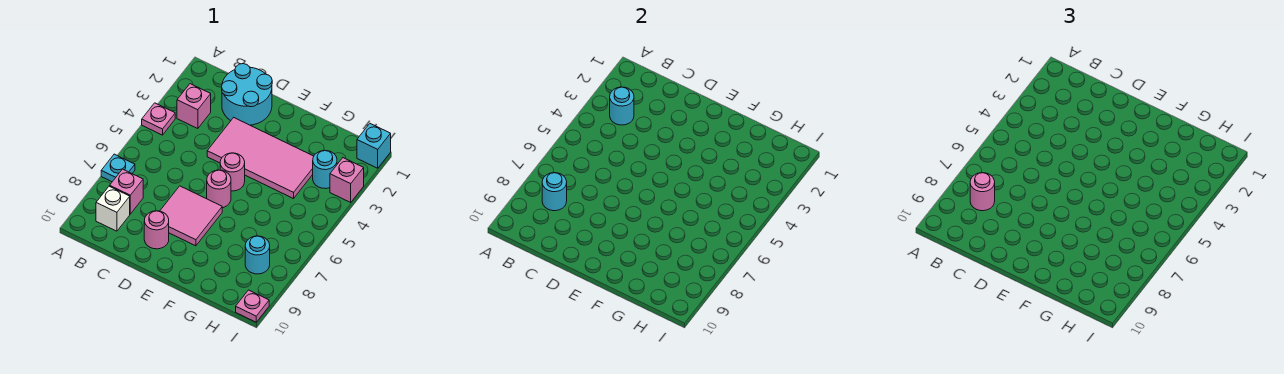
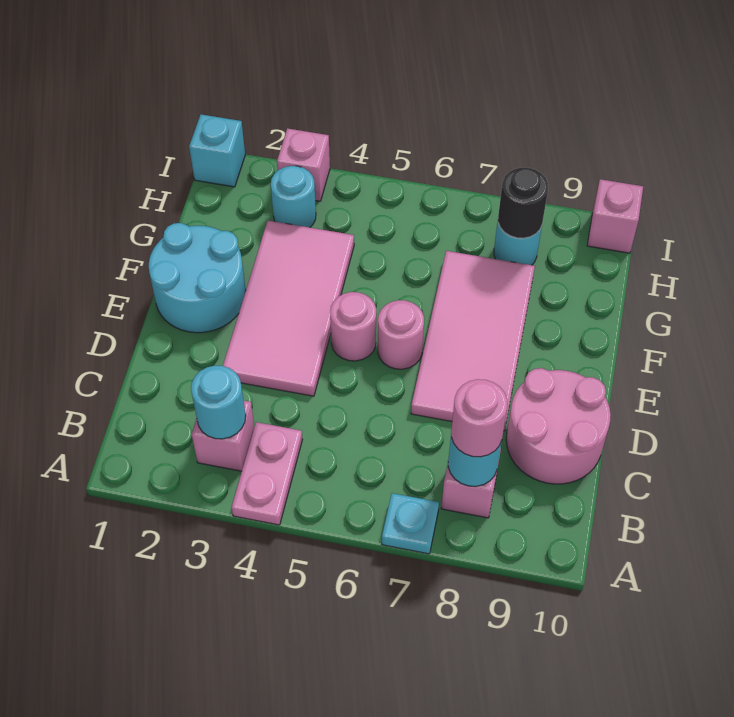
pink plate A4 level 1 -> pink plate A4:B4 level 1
white brick B9 level 1 -> none
cyan round brick C1:D2 level 1 -> cyan round brick E1:F2 level 1
pink tile D7:E8 level 1 -> pink tile D7:G8 level 1
pink round brick D9 level 1 -> pink round brick C9:D10 level 1
none -> black round brick H8 level 2
pink plate I10 level 1 -> pink brick I10 level 1

